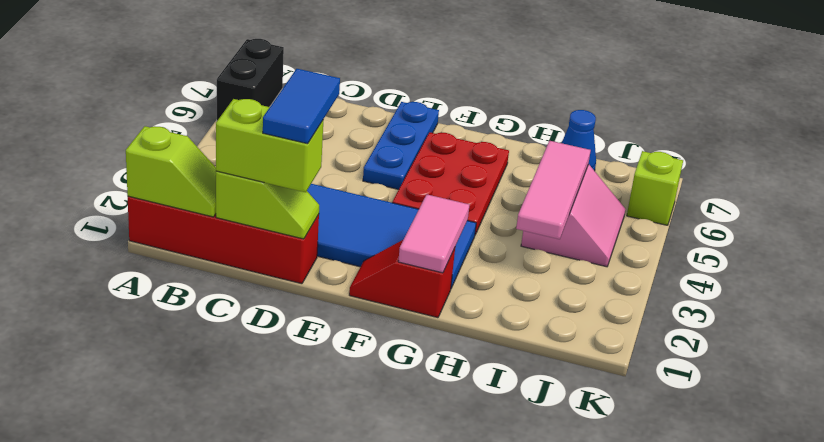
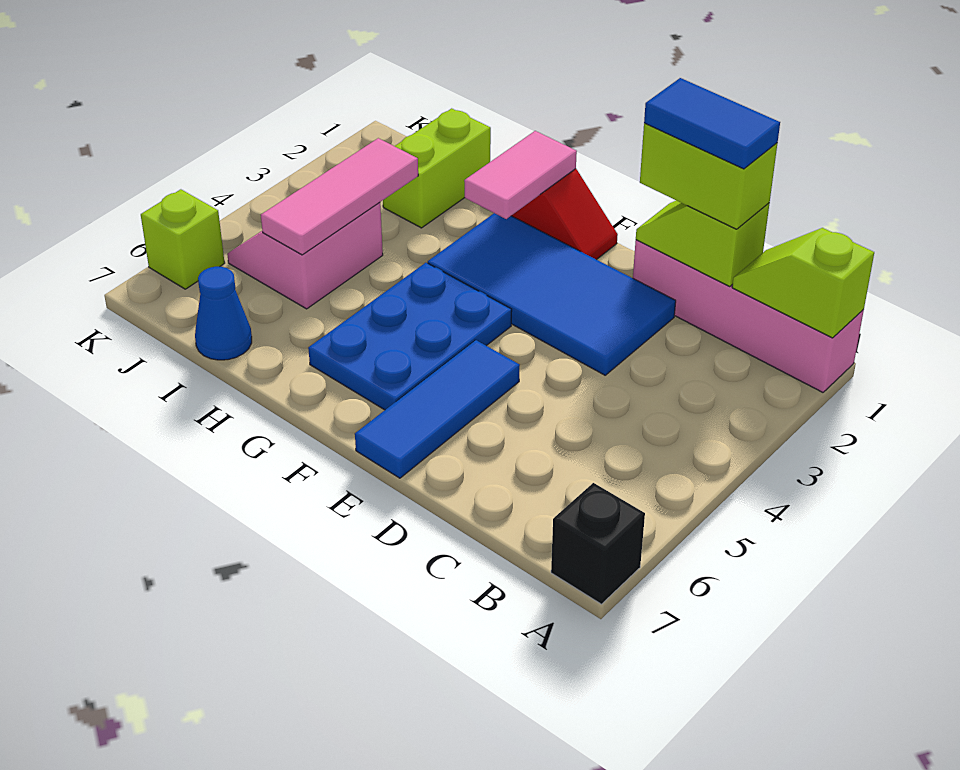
red brick A1:D1 level 1 -> pink brick A1:D1 level 1
black brick A6:A7 level 1 -> black brick A7 level 1
blue tile D1:D2 level 4 -> blue tile C1:D1 level 4
blue plate E5:E7 level 1 -> blue tile E5:E7 level 1
red plate F4:G6 level 1 -> blue plate F4:G6 level 1
none -> lime brick I1:I2 level 1

